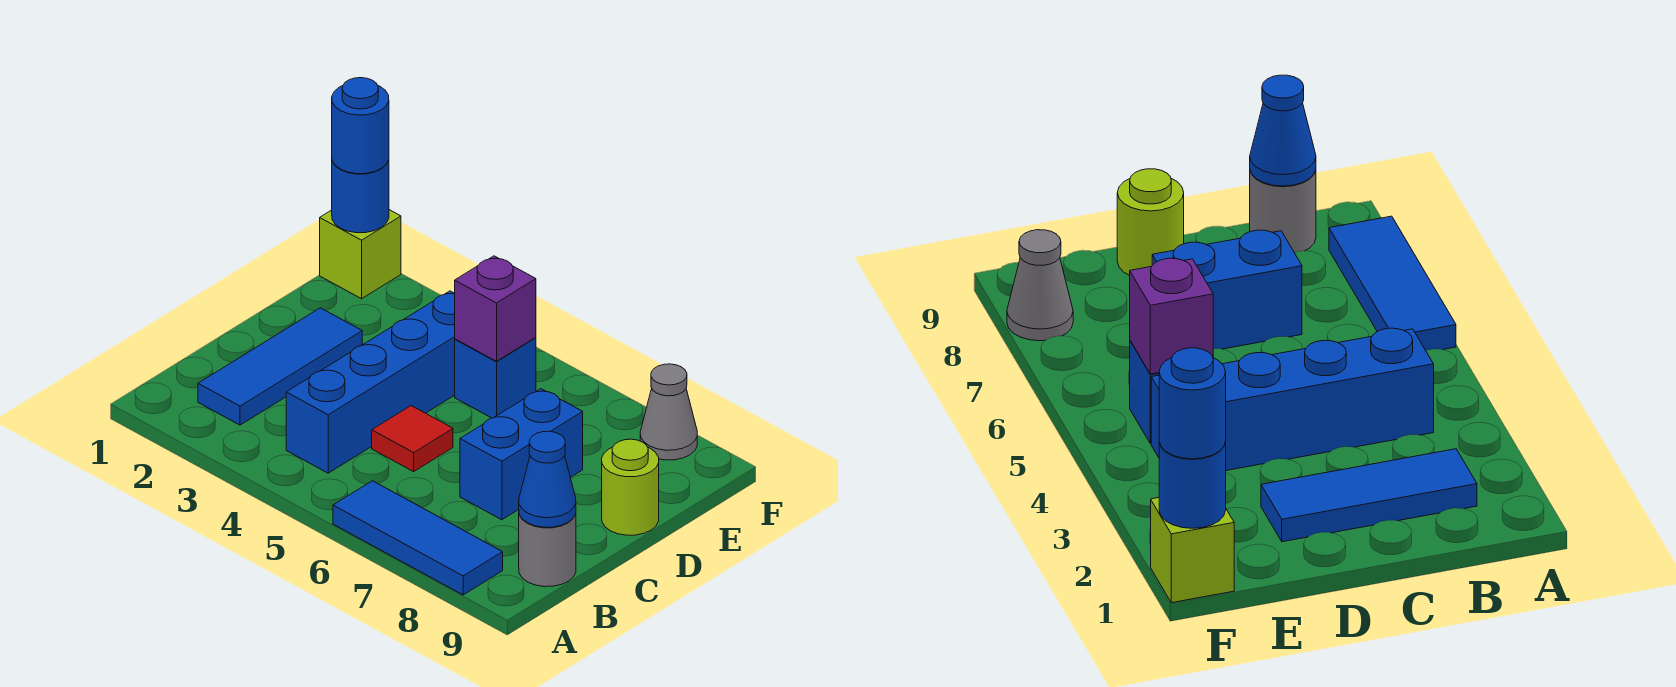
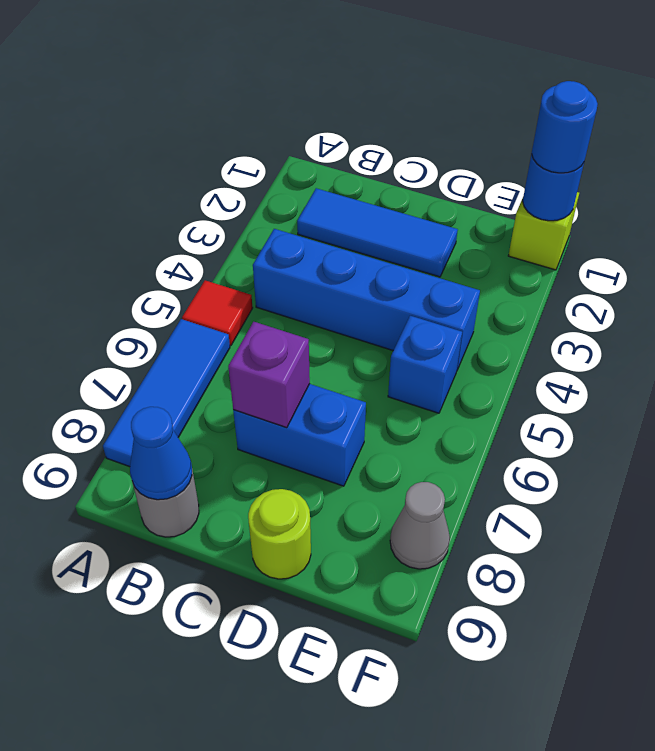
red tile C5 level 1 -> red tile A5 level 1
purple brick E5 level 2 -> purple brick C7 level 2

